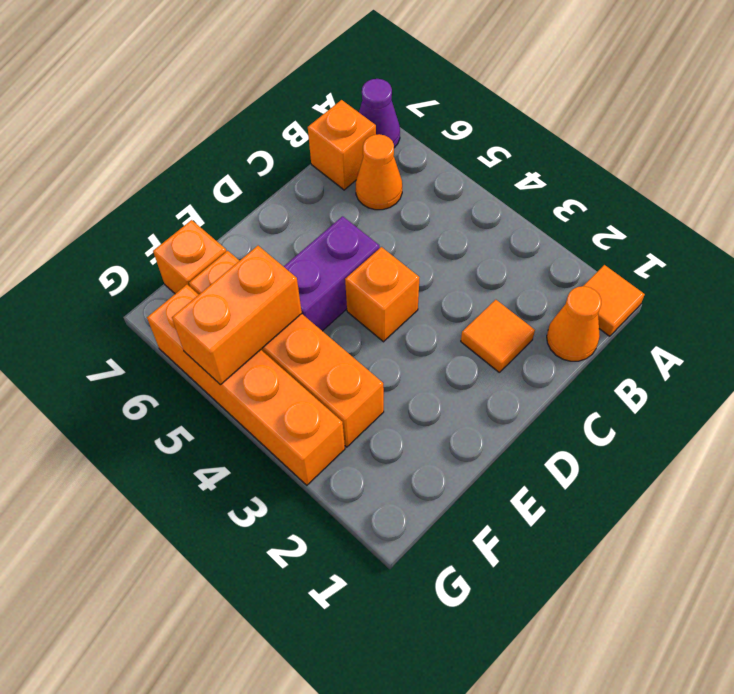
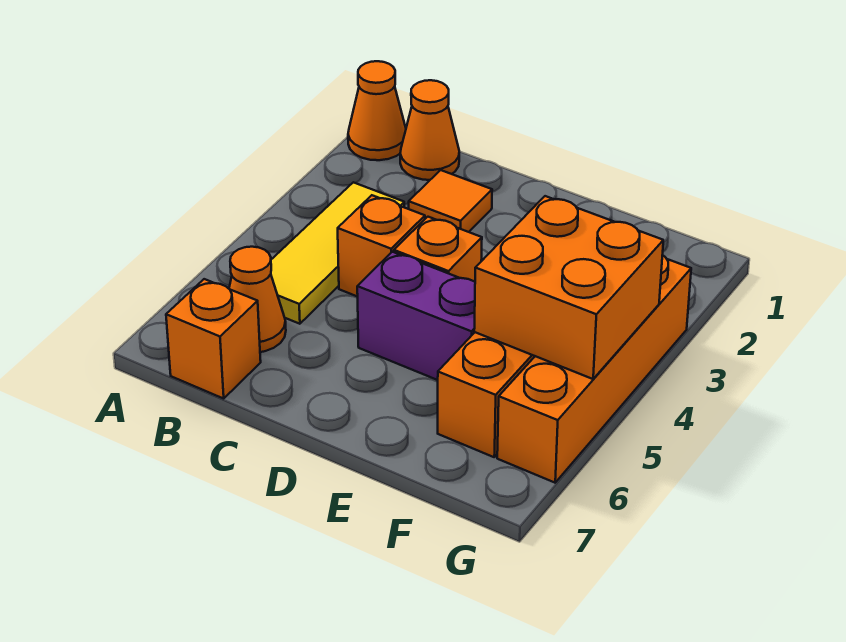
orange tile A1 level 1 -> orange cone A1 level 1
purple cone A7 level 1 -> none
none -> yellow tile B3:B5 level 1
orange brick F5:G5 level 2 -> orange brick F4:G5 level 2
orange brick F7 level 1 -> orange brick C4 level 1

